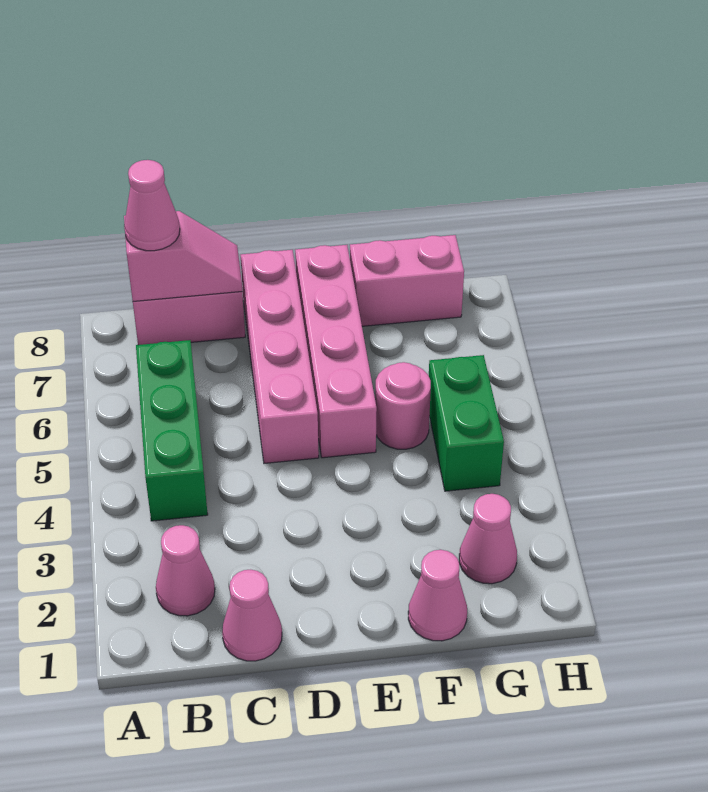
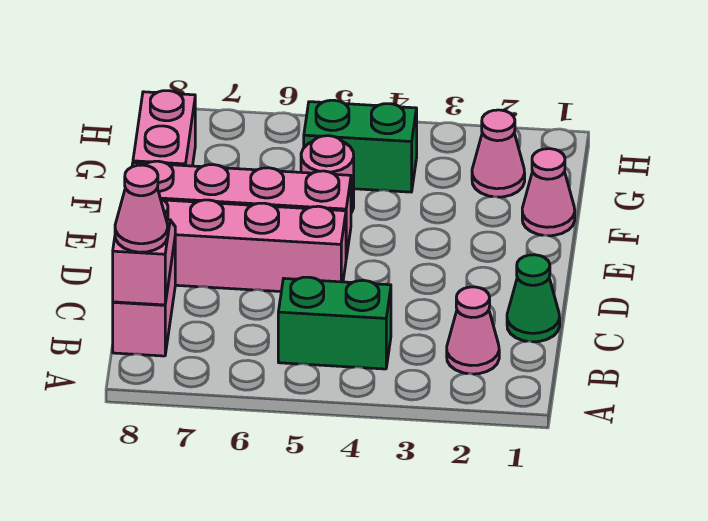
green brick B4:B6 level 1 -> green brick B4:B5 level 1
pink cone C1 level 1 -> green cone C1 level 1

